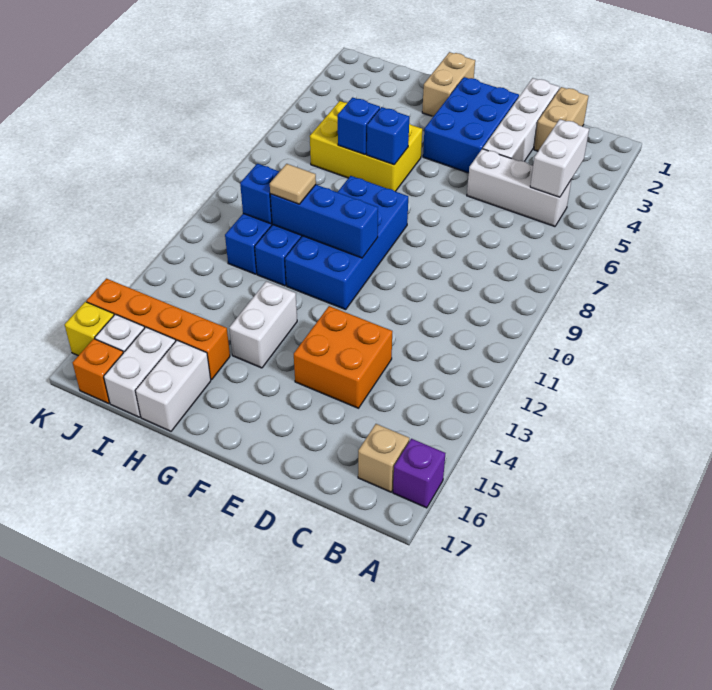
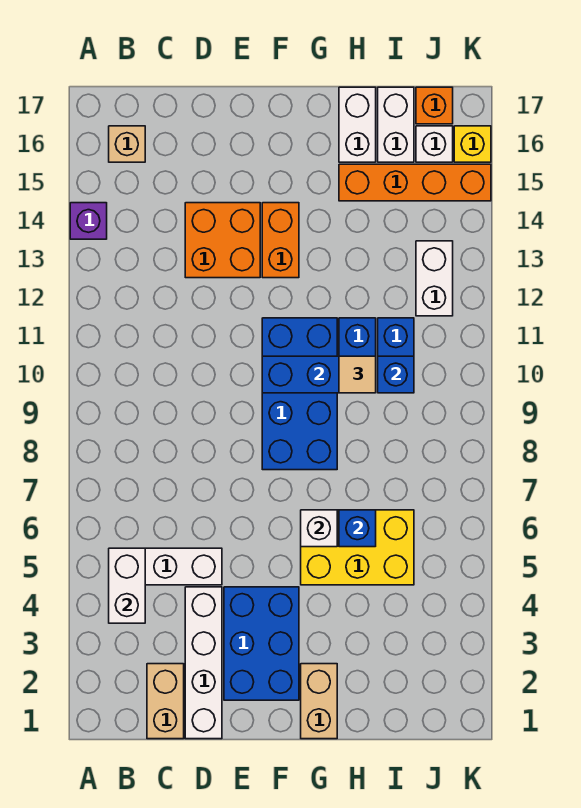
purple brick A16 level 1 -> purple brick A14 level 1
none -> orange brick F13:F14 level 1
blue brick G6 level 2 -> white brick G6 level 2
white brick G13:G14 level 1 -> white brick J12:J13 level 1

